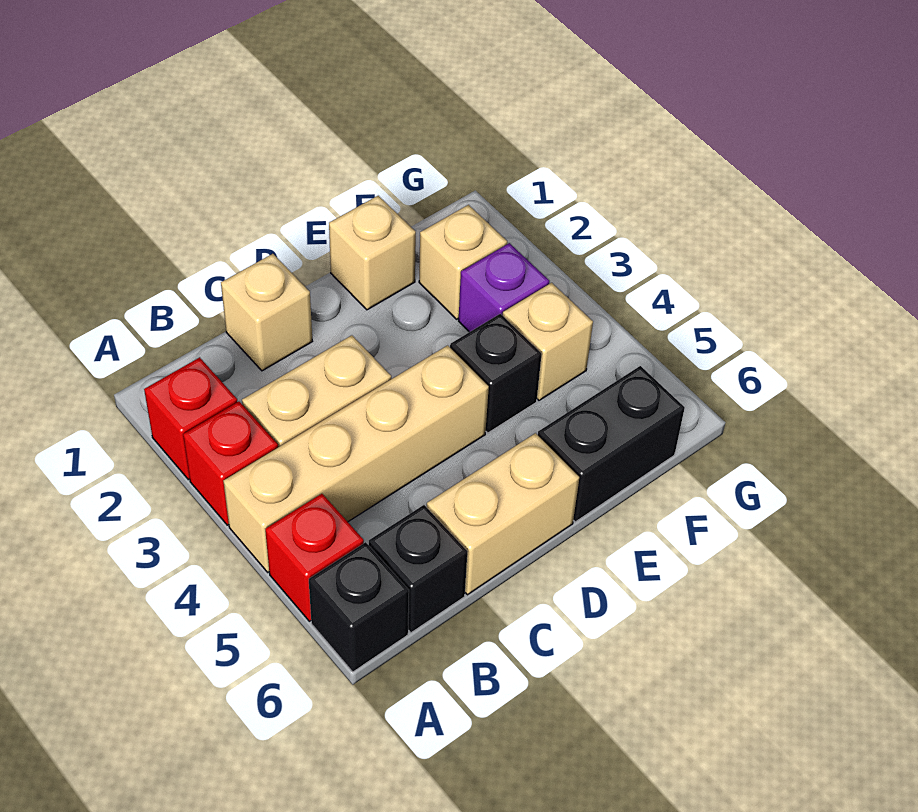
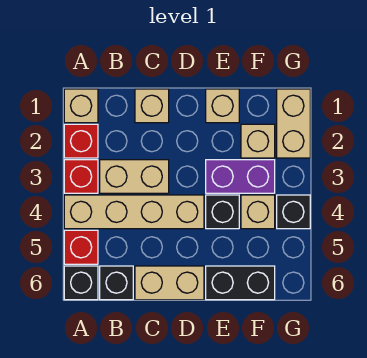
none -> tan brick A1 level 1
purple brick F3 level 1 -> purple brick E3:F3 level 1
none -> tan brick G1:G2 level 1
none -> black brick G4 level 1

